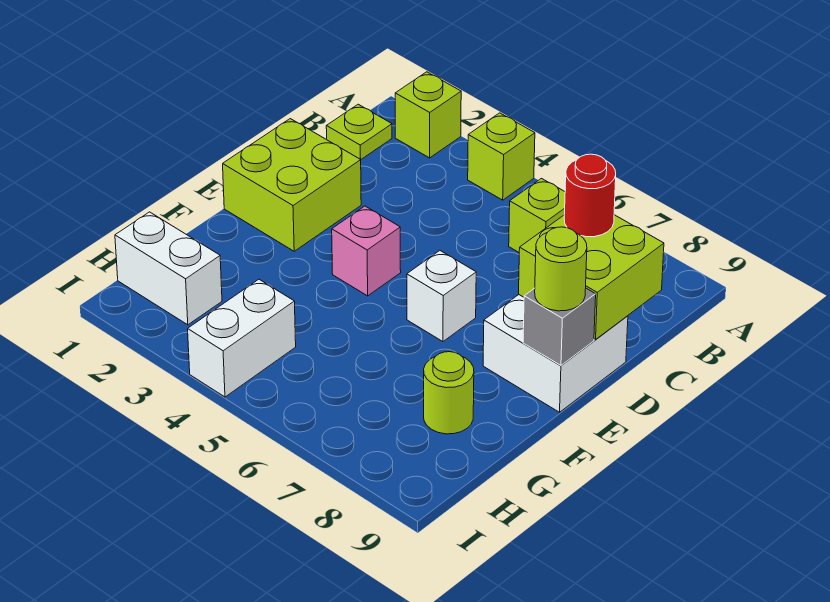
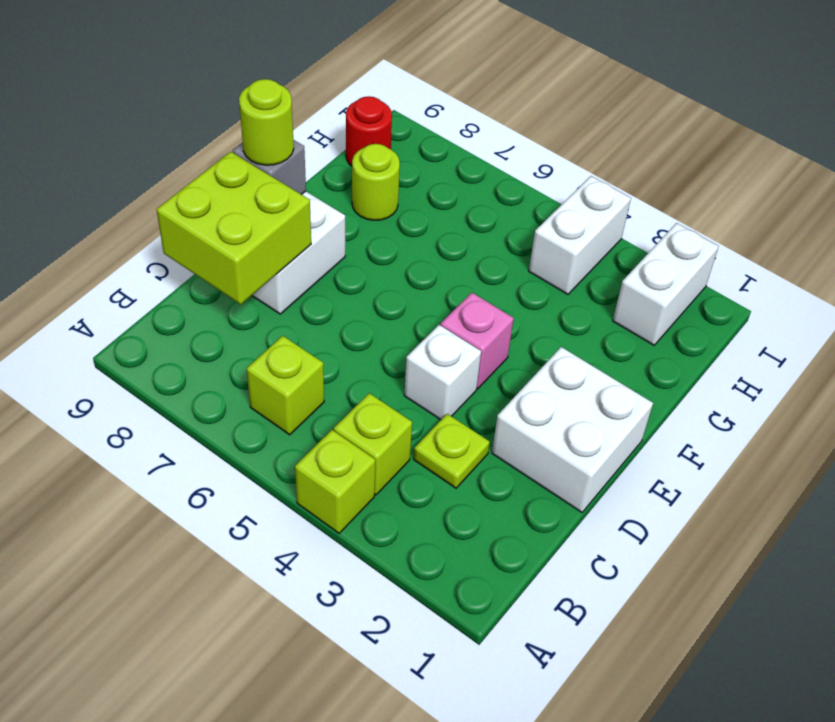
lime brick A2 level 1 -> lime brick B4 level 1
lime plate B1 level 1 -> lime plate C3 level 1
red round brick C8 level 3 -> red round brick H9 level 1
lime brick D1:E2 level 1 -> white brick D1:E2 level 1
white brick E6 level 1 -> white brick D4 level 1
white brick H1:H2 level 1 -> white brick H2:I2 level 1

